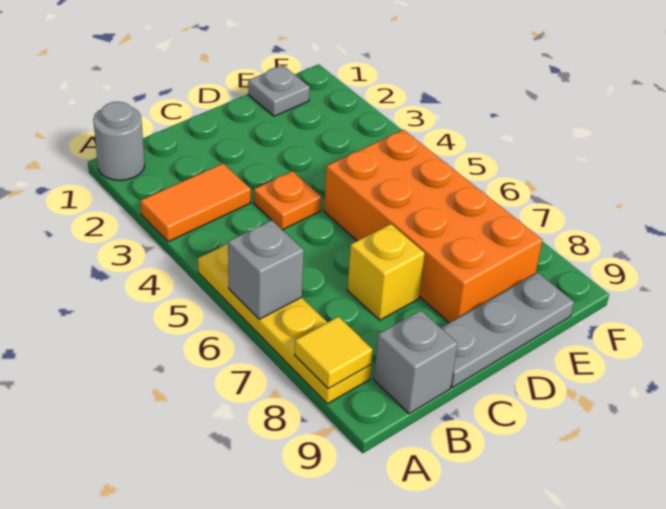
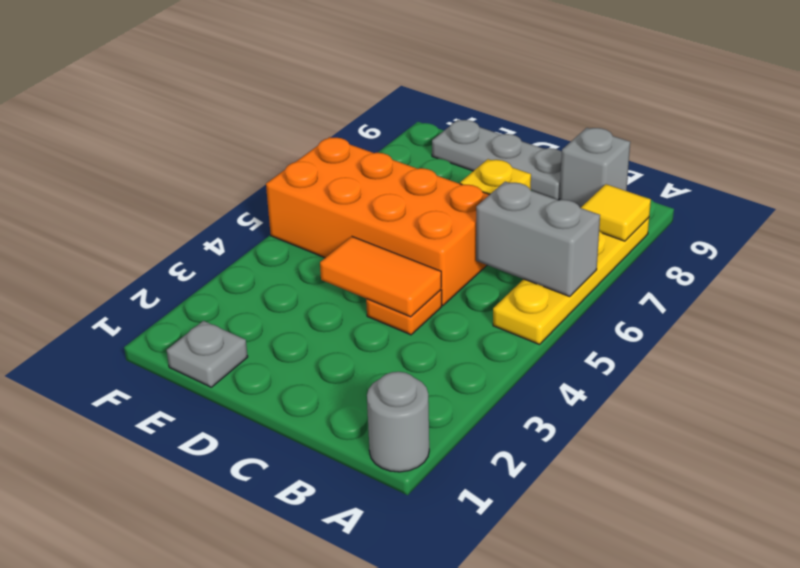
orange tile A3:B3 level 1 -> orange tile C4:D4 level 2
grey brick A6 level 2 -> grey brick A6:B6 level 2
orange brick D5:E8 level 1 -> orange brick C5:F6 level 1

